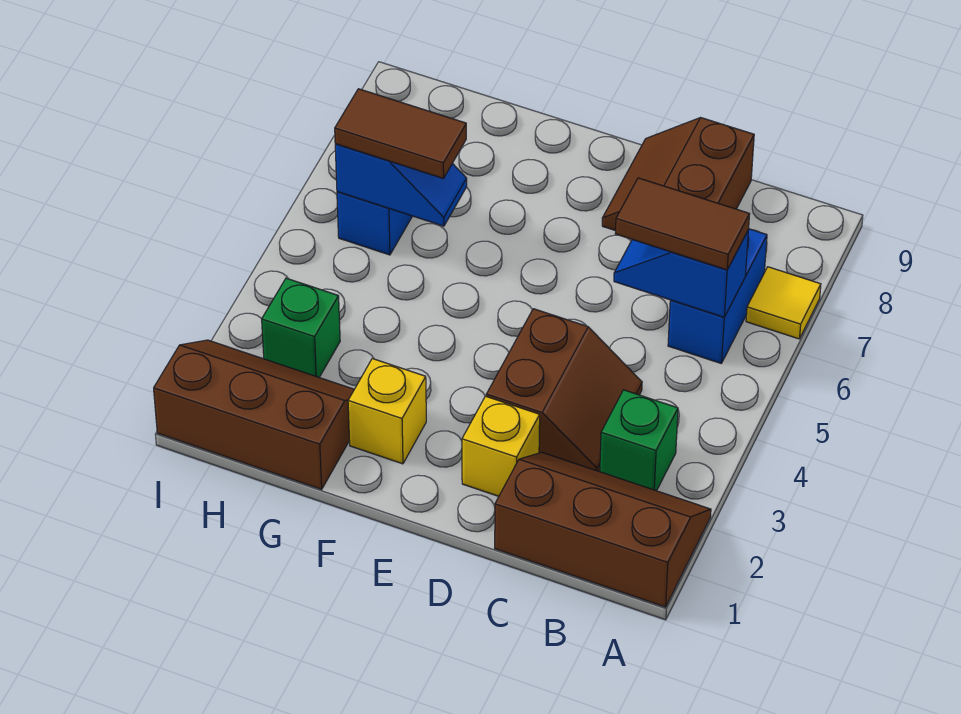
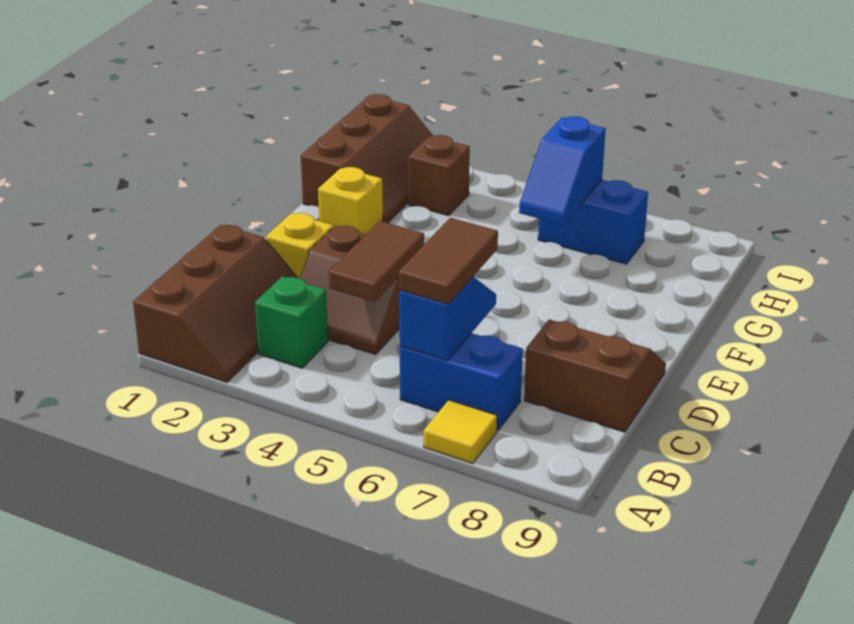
brown tile G6:H6 level 3 -> brown tile C4:D4 level 2
green brick H3 level 1 -> brown brick H3 level 1

